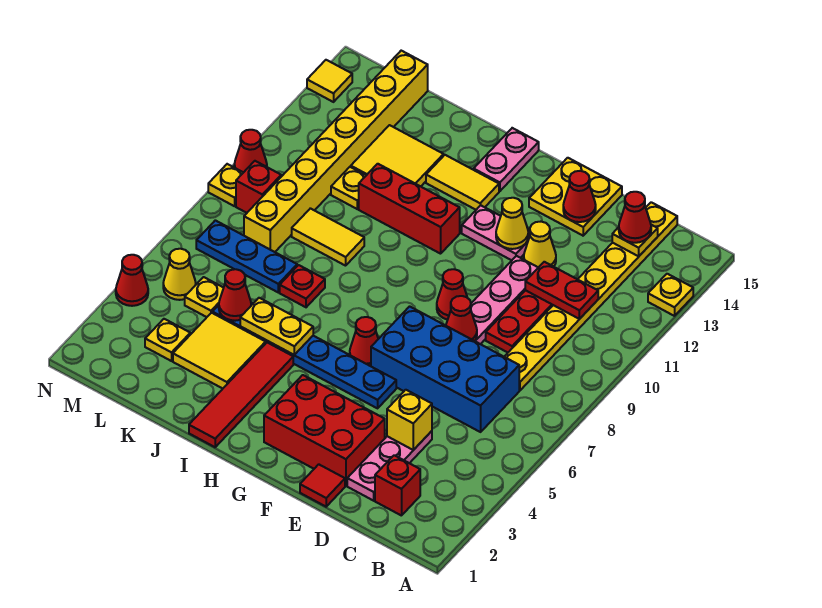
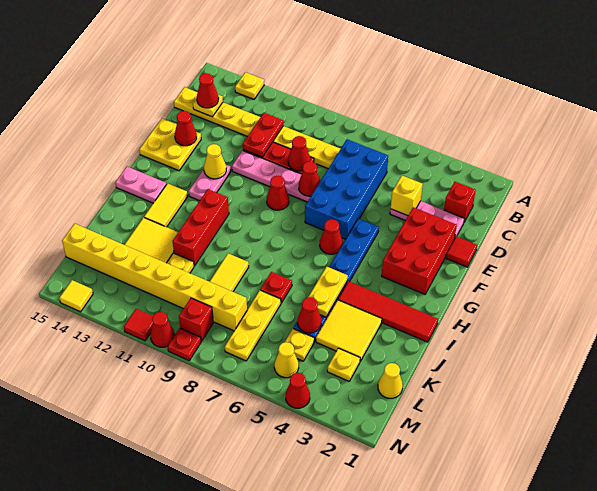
none -> red cone D9 level 2
yellow cone E12 level 1 -> yellow cone L1 level 1
blue plate K7:M7 level 1 -> yellow plate K7:M7 level 1
yellow plate N9 level 1 -> red plate N9 level 1
none -> red tile N11 level 1

